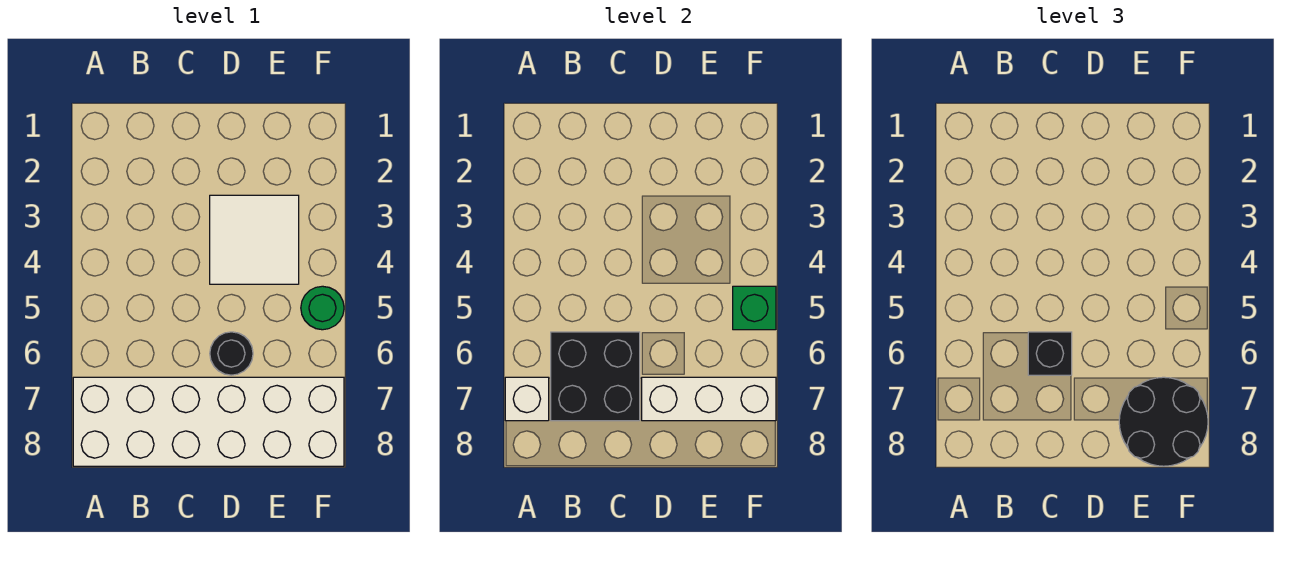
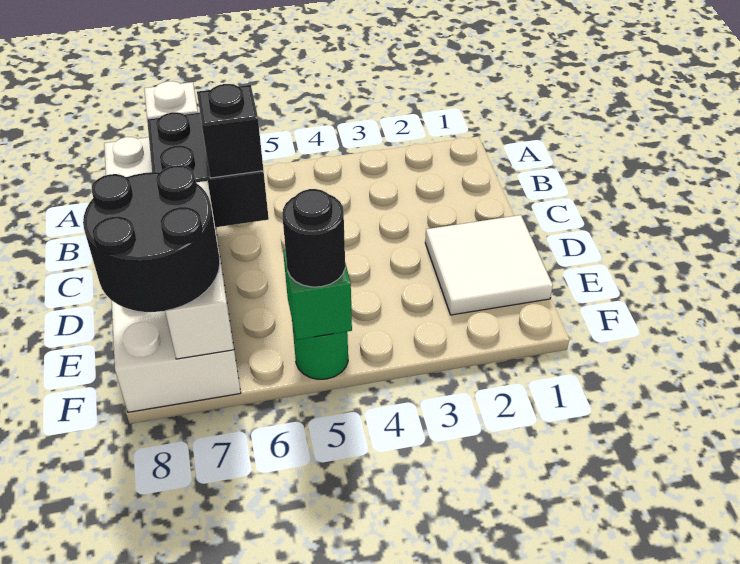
white tile D3:E4 level 1 -> white tile D1:E2 level 1
black round brick D6 level 1 -> black round brick F5 level 3

